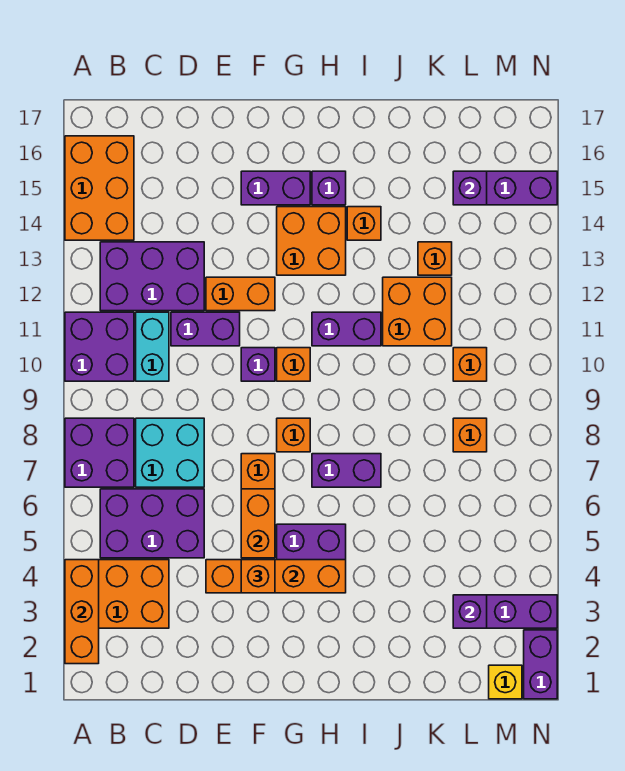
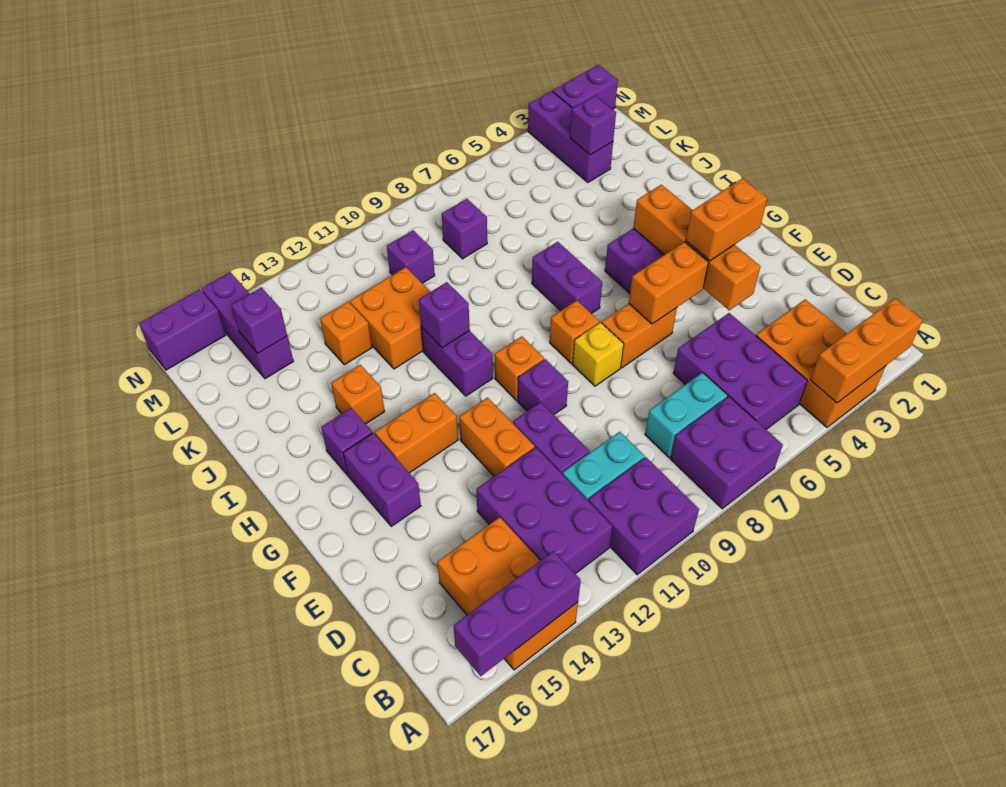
orange brick A14:B16 level 1 -> orange brick A14:C15 level 1
none -> purple brick A14:A16 level 2
cyan brick C7:D8 level 1 -> cyan brick C7:C8 level 1
orange brick F4 level 3 -> orange brick F3:F4 level 3
orange brick G13:H14 level 1 -> orange brick G13:G14 level 1
none -> purple brick I11 level 2
orange brick L8 level 1 -> purple brick L8 level 1
orange brick L10 level 1 -> purple brick L10 level 1
yellow brick M1 level 1 -> yellow brick F8 level 1
none -> purple brick N16:N17 level 1

